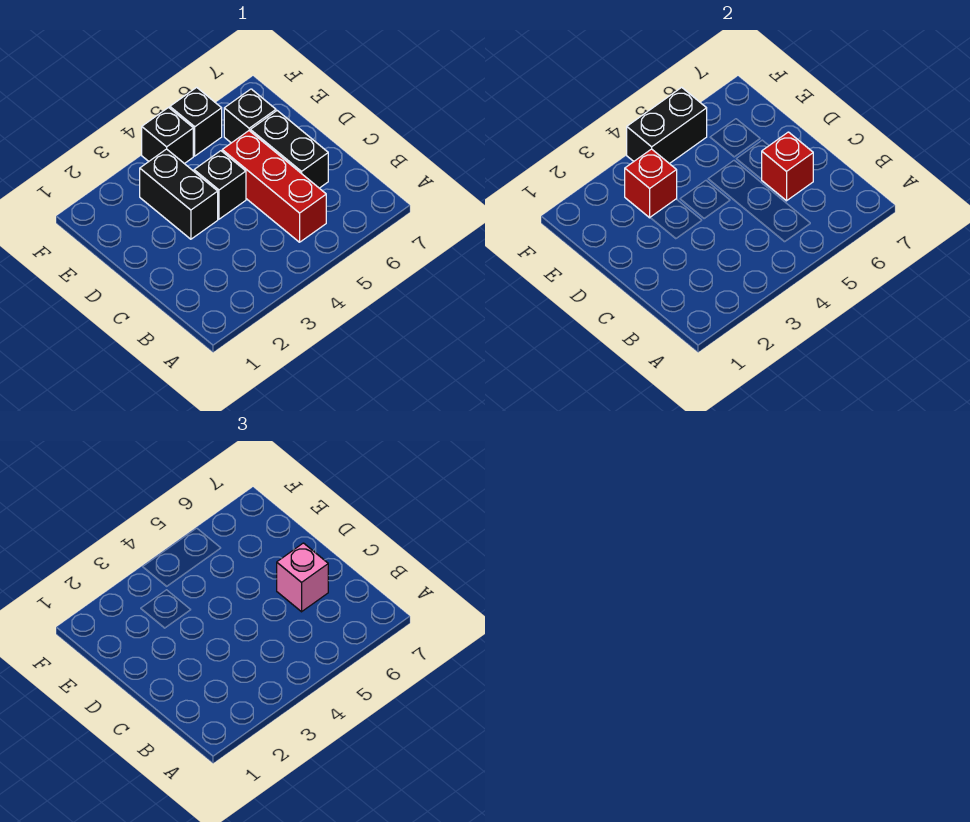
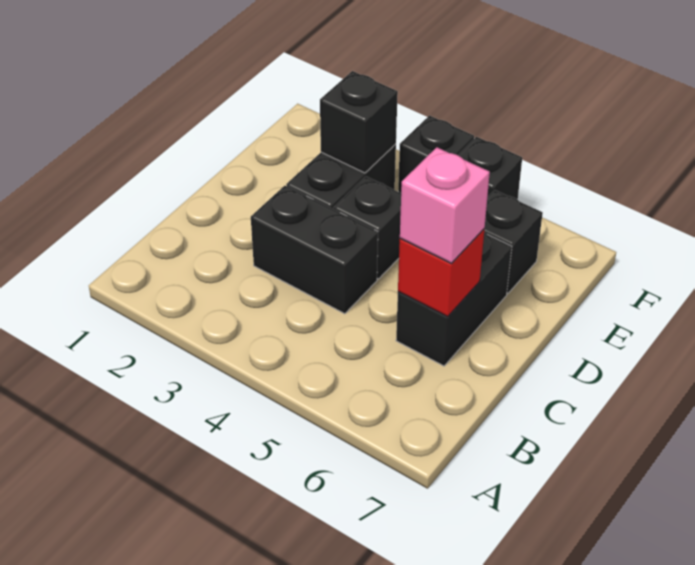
red brick B5:D5 level 1 -> none
red brick E3 level 2 -> black brick E3 level 2
black brick F4:F5 level 2 -> black brick C3:C4 level 1

